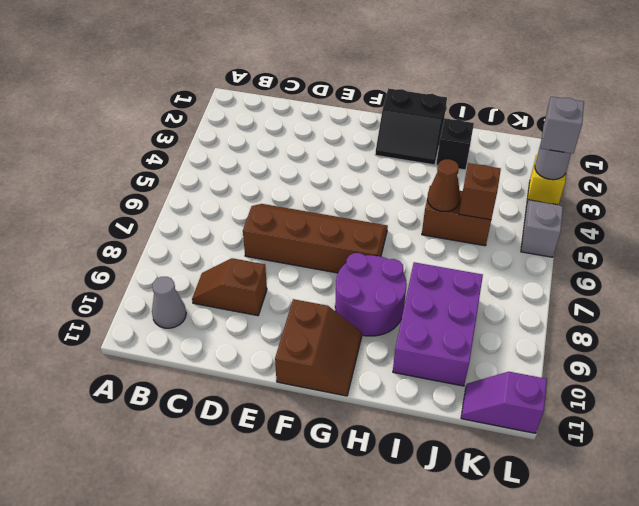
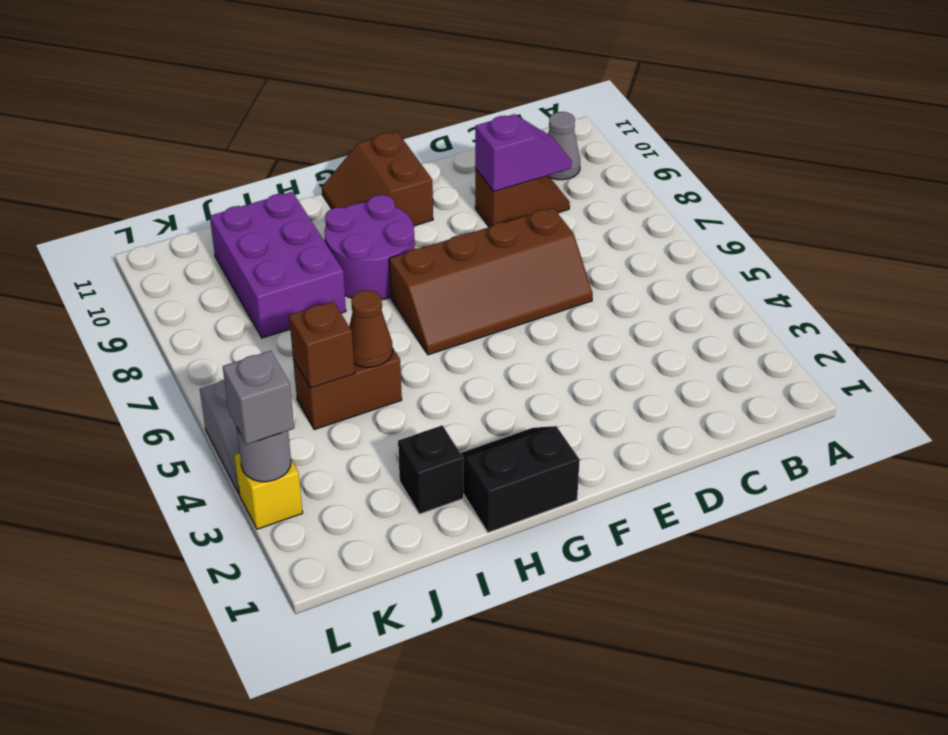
purple slope K11:L11 level 1 top L -> purple slope C9:D9 level 2 top D

